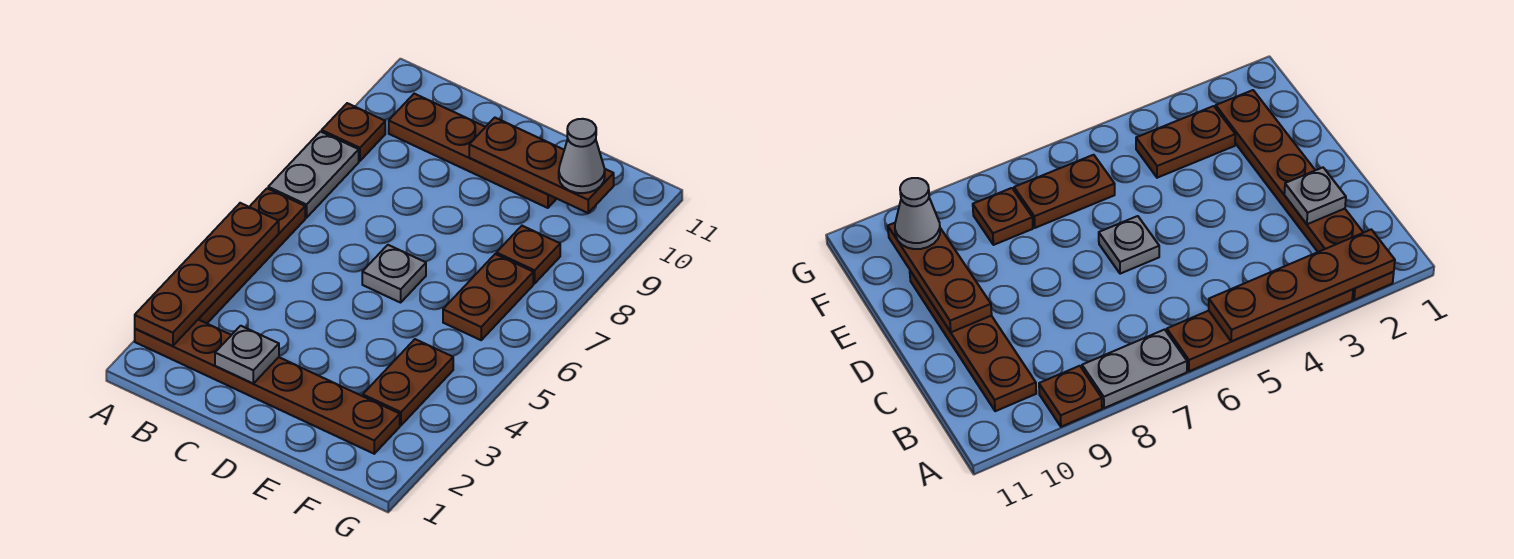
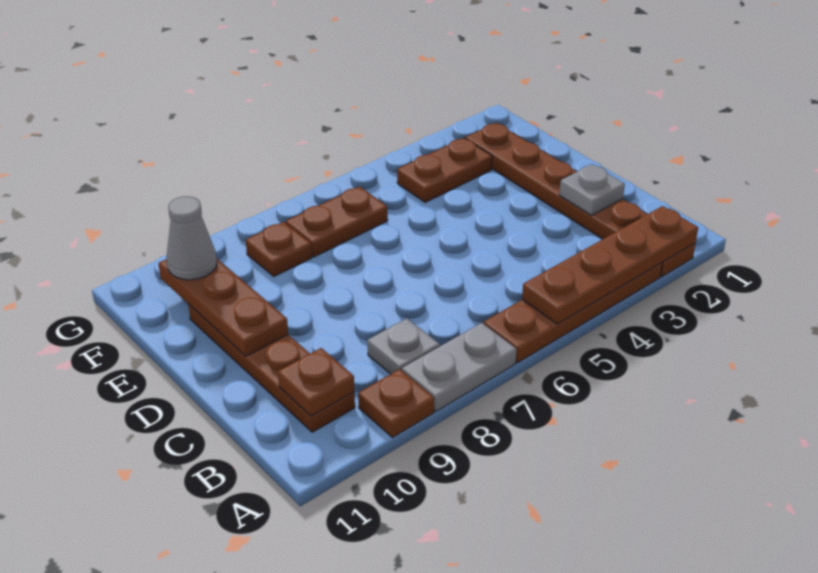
none -> brown plate B10 level 2
grey plate D6 level 1 -> grey plate B8 level 1

